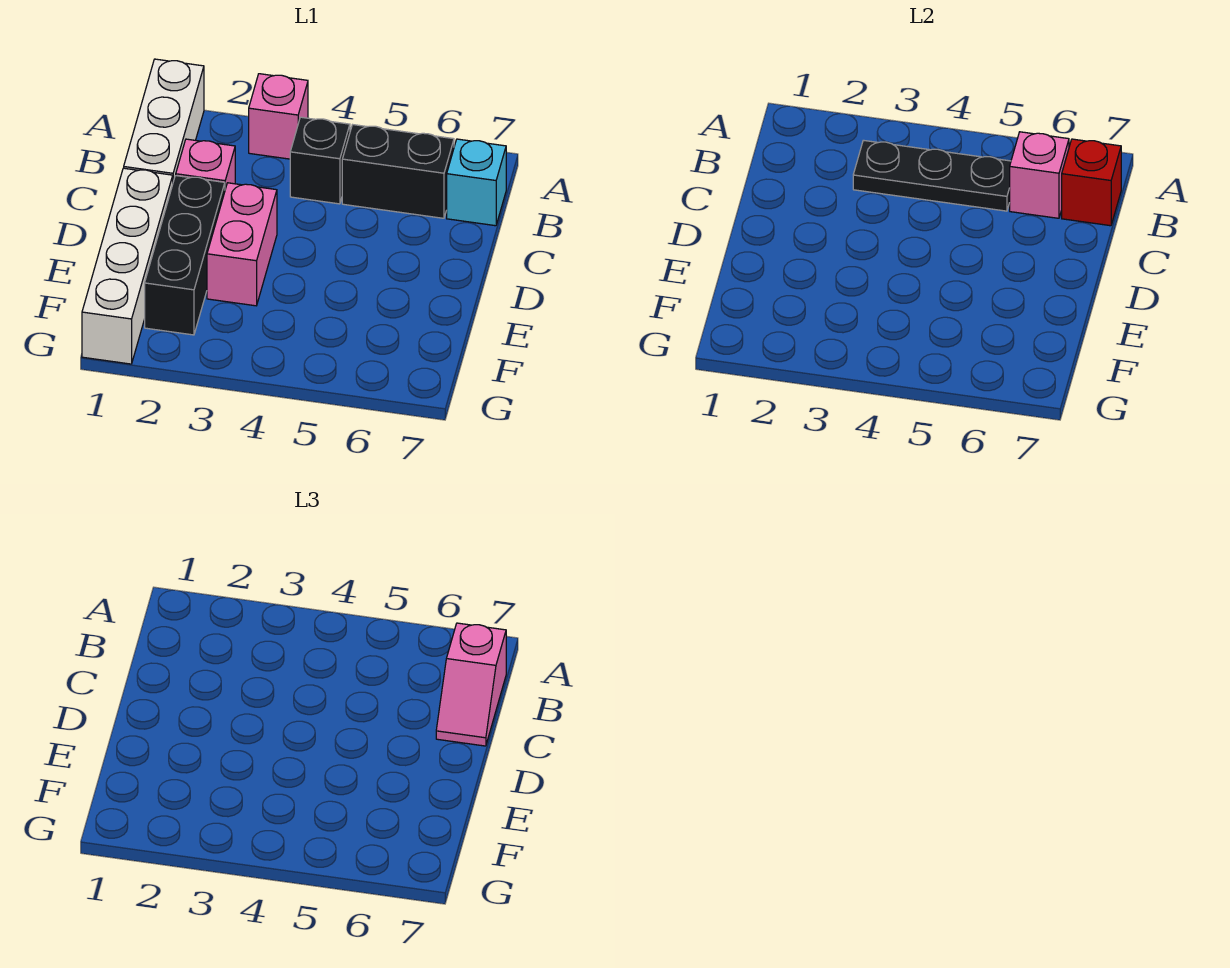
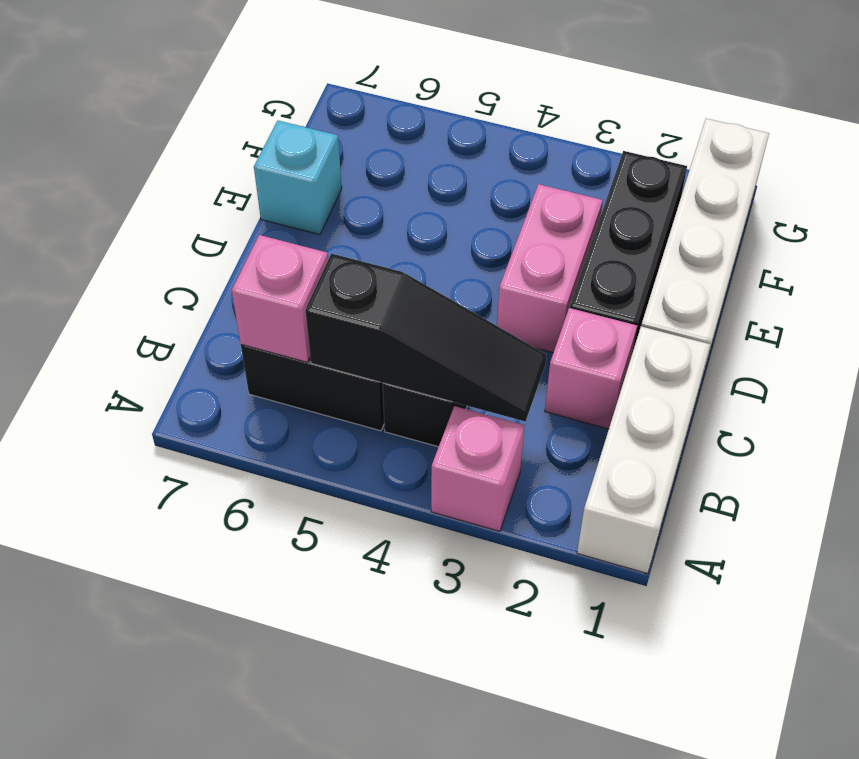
black plate B3:B5 level 2 -> black slope B3:B5 level 2 top 5
cyan brick B7 level 1 -> cyan brick E7 level 1
red brick B7 level 2 -> none
pink slope B7:C7 level 3 top B -> none

